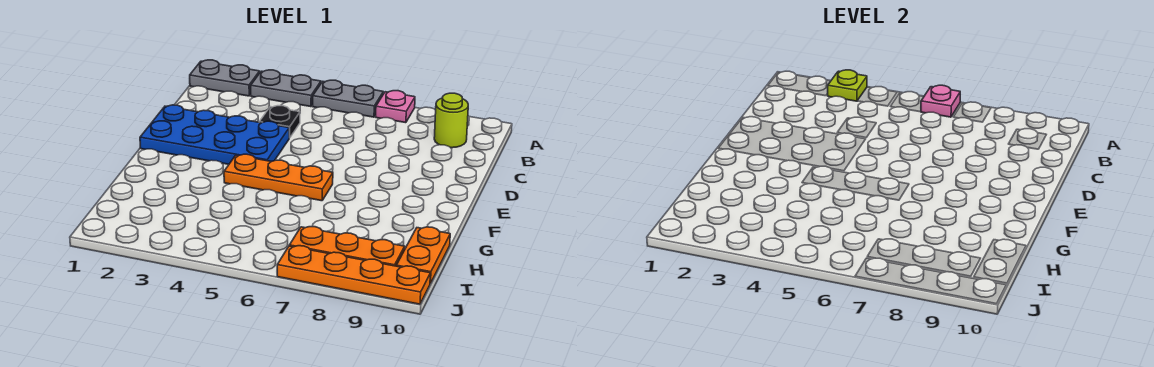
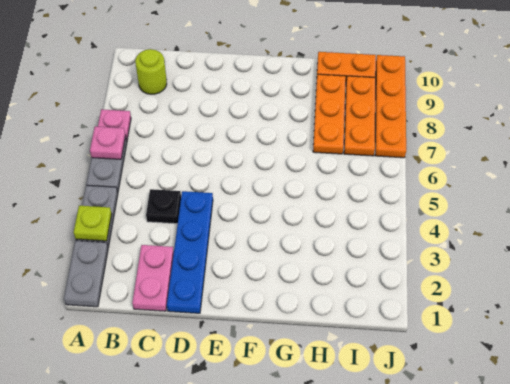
none -> pink plate C1:C2 level 1
blue plate D1:E4 level 1 -> blue plate D1:D4 level 1
orange plate F4:F6 level 1 -> orange plate H7:H9 level 1

